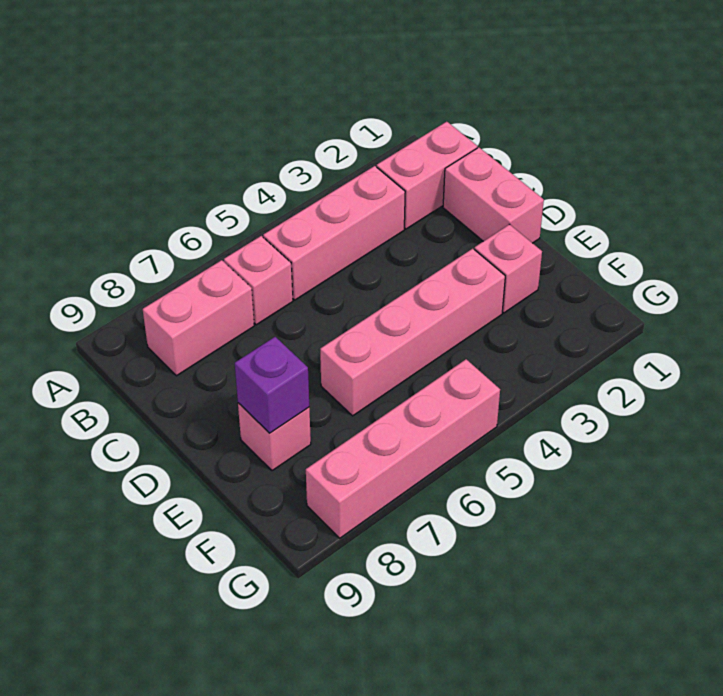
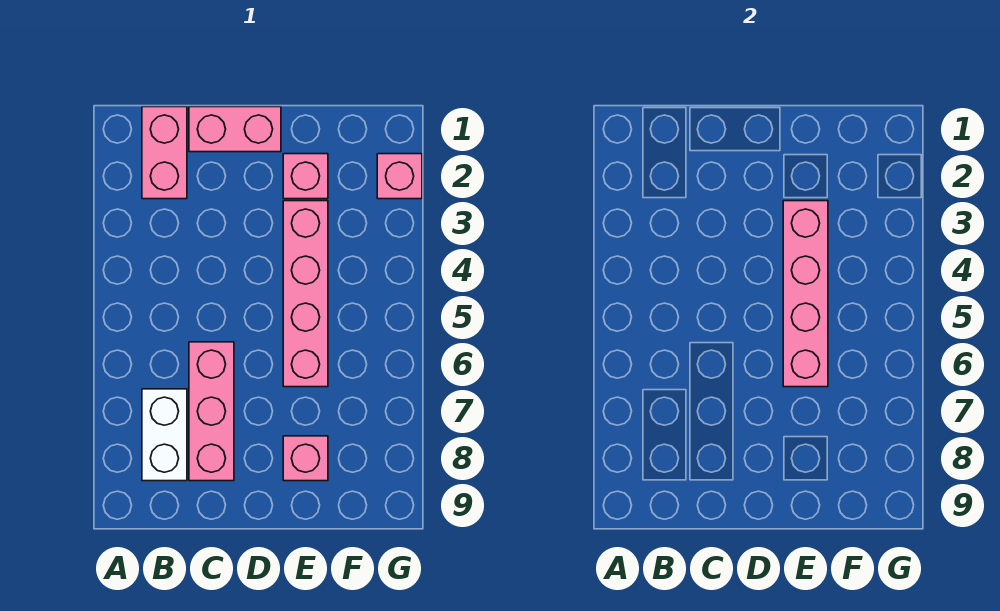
pink brick B3:B5 level 1 -> pink brick C6:C8 level 1
pink brick B6 level 1 -> pink brick G2 level 1
pink brick B7:B8 level 1 -> white brick B7:B8 level 1
purple brick E8 level 2 -> none
pink brick G5:G8 level 1 -> pink brick E3:E6 level 2

